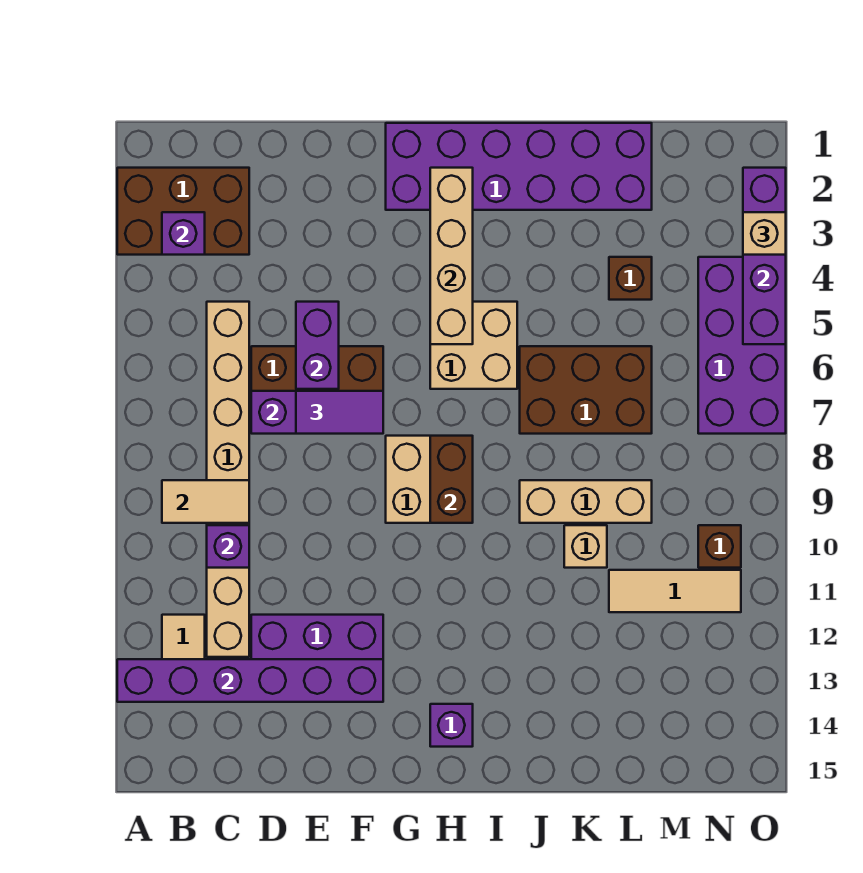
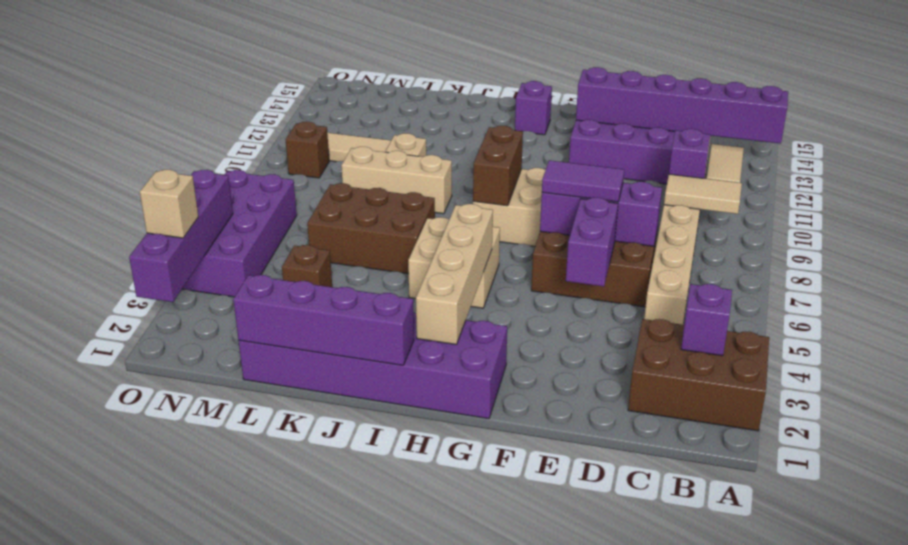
none -> purple brick I1:L1 level 2

